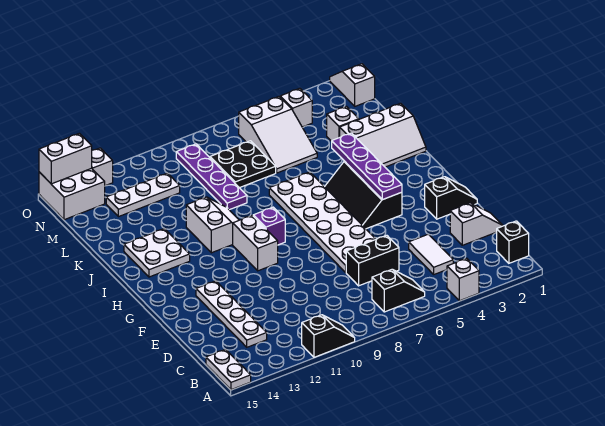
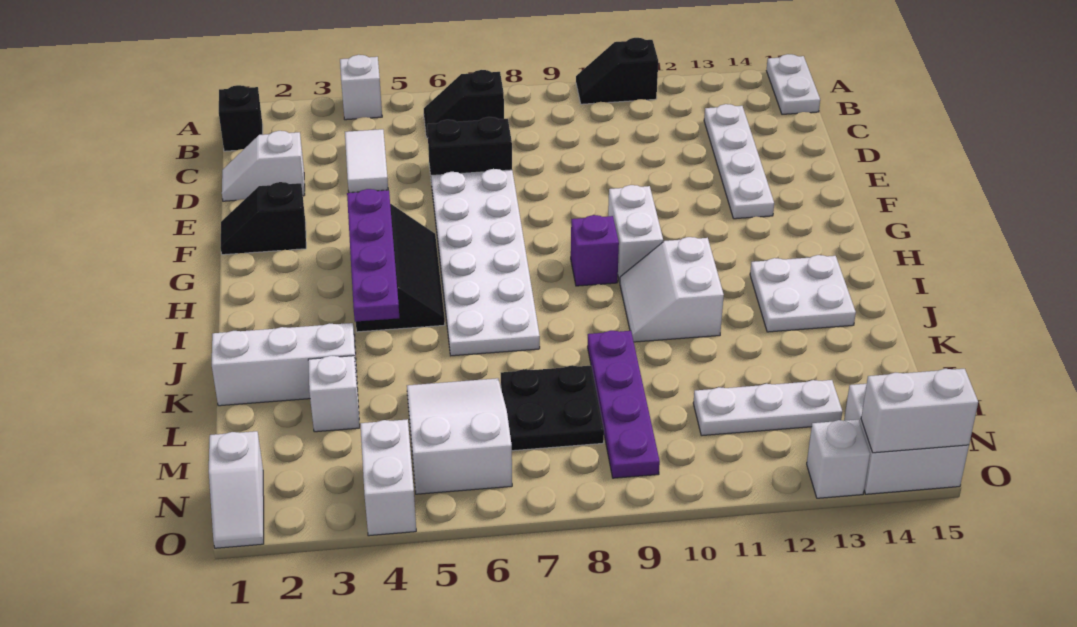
white brick N4 level 1 -> white brick N4:O4 level 1

